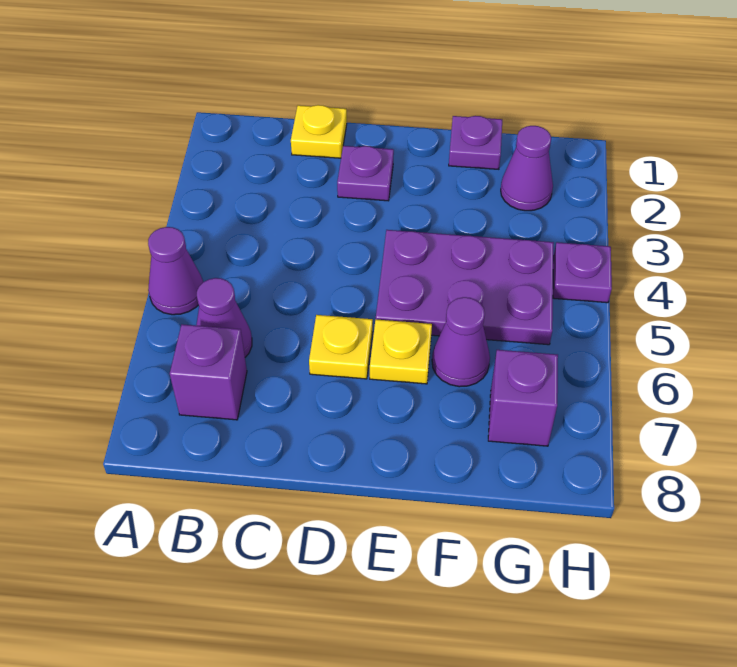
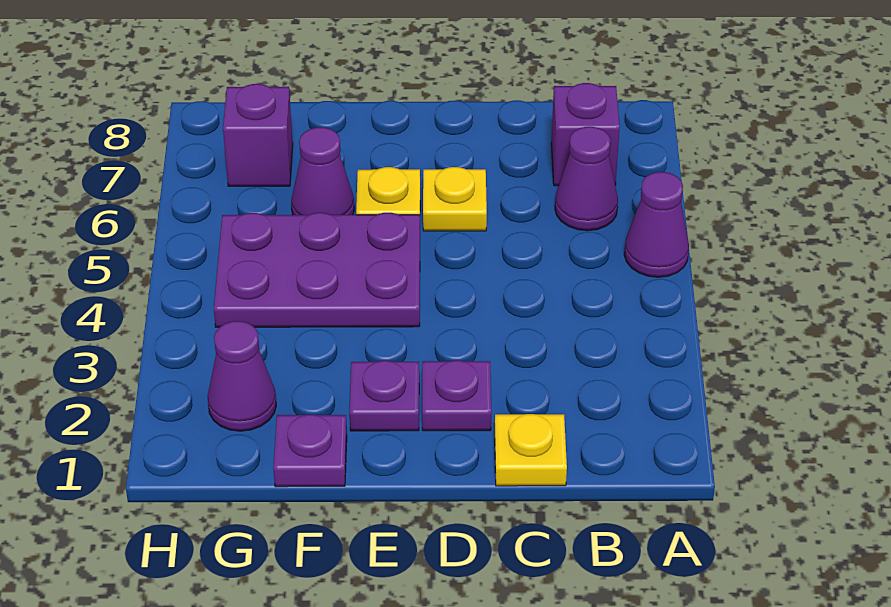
purple plate H4 level 1 -> purple plate E2 level 1

